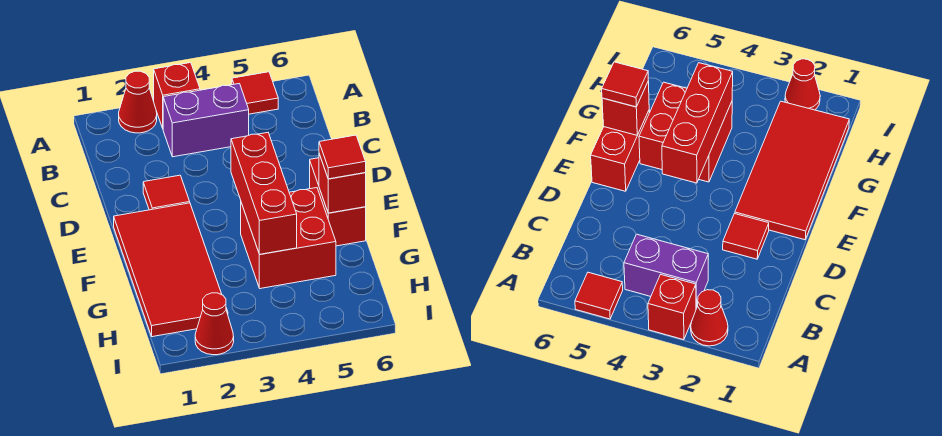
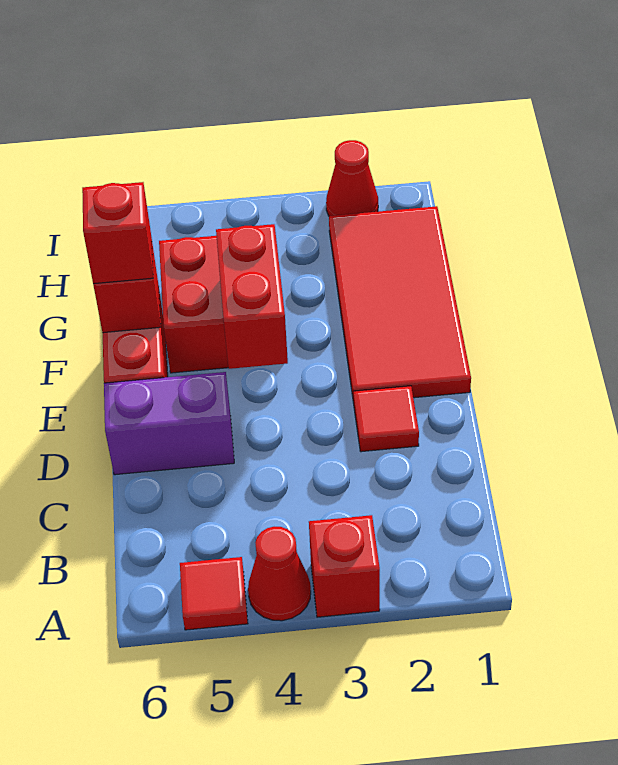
red cone A2 level 1 -> red cone A4 level 1
purple brick B3:B4 level 1 -> purple brick D5:D6 level 1
red brick E4:G4 level 2 -> red brick E4:F4 level 2
red tile F6 level 3 -> red brick F6 level 3

